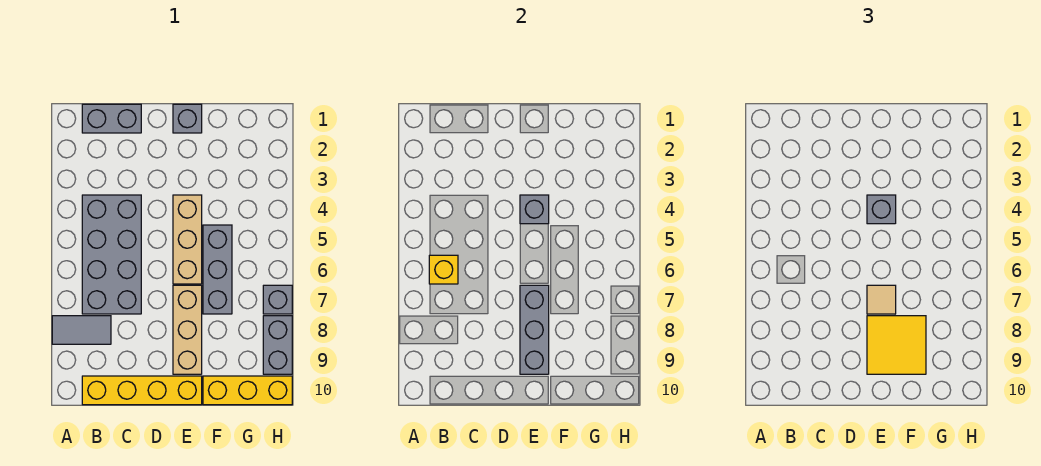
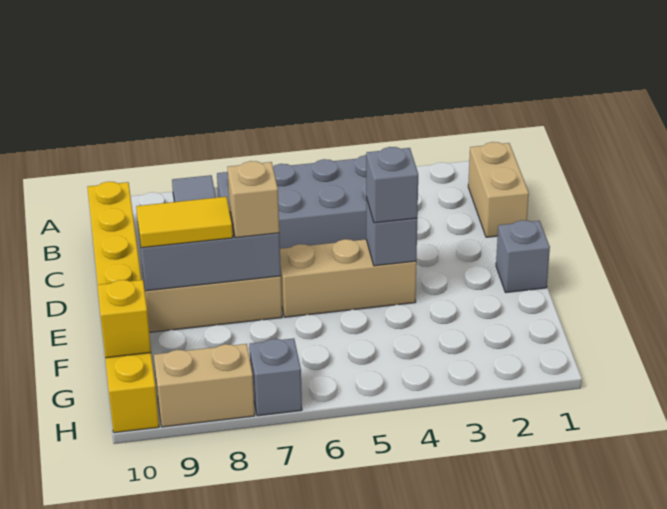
grey brick B1:C1 level 1 -> tan brick B1:C1 level 1
yellow brick B6 level 2 -> yellow brick G10 level 2
tan tile E7 level 3 -> tan brick E7 level 3
yellow tile E8:F9 level 3 -> yellow tile E8:E9 level 3
grey brick F5:F7 level 1 -> none
grey brick H8:H9 level 1 -> tan brick H8:H9 level 1

